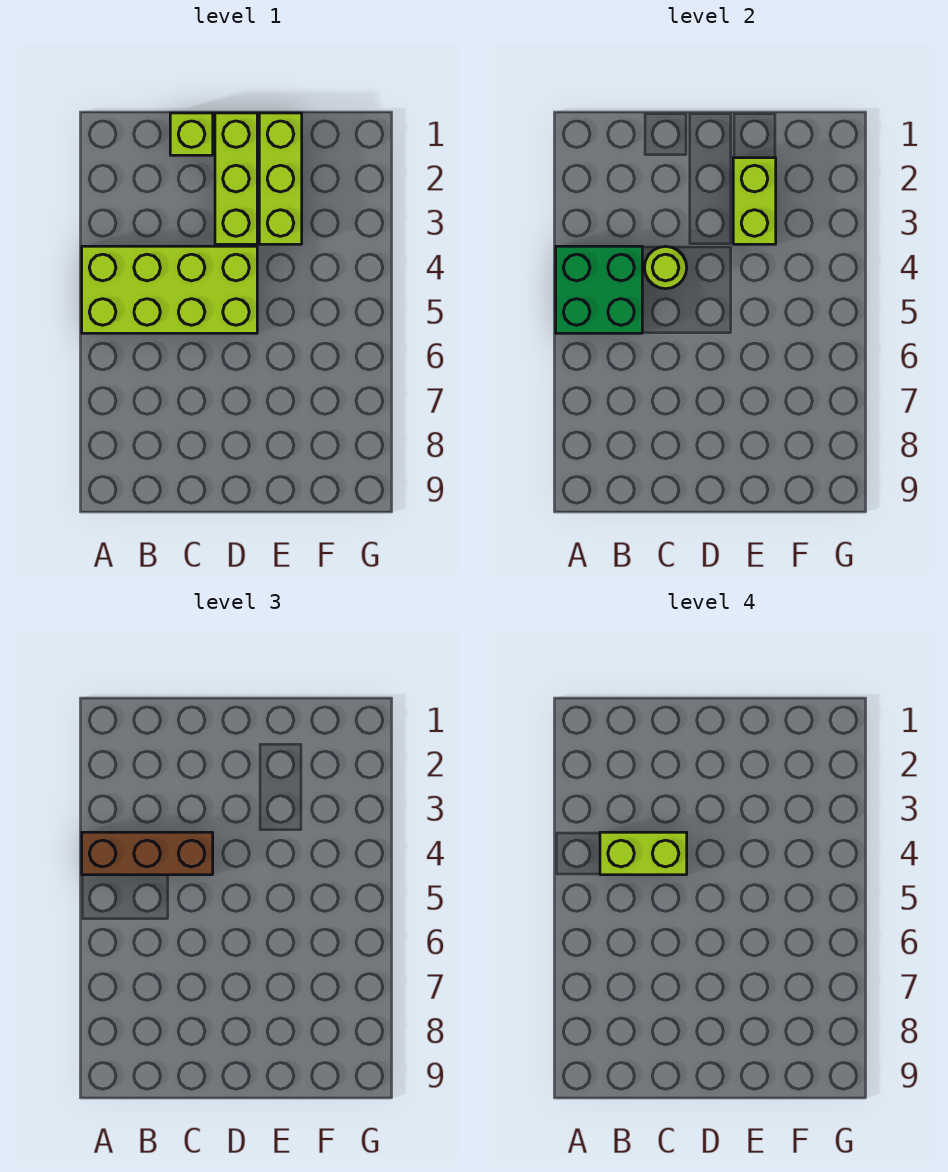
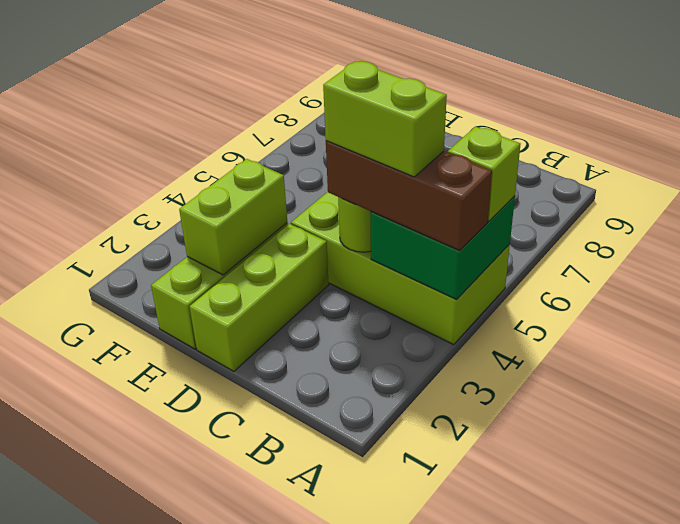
lime brick C1 level 1 -> lime brick A5 level 3

